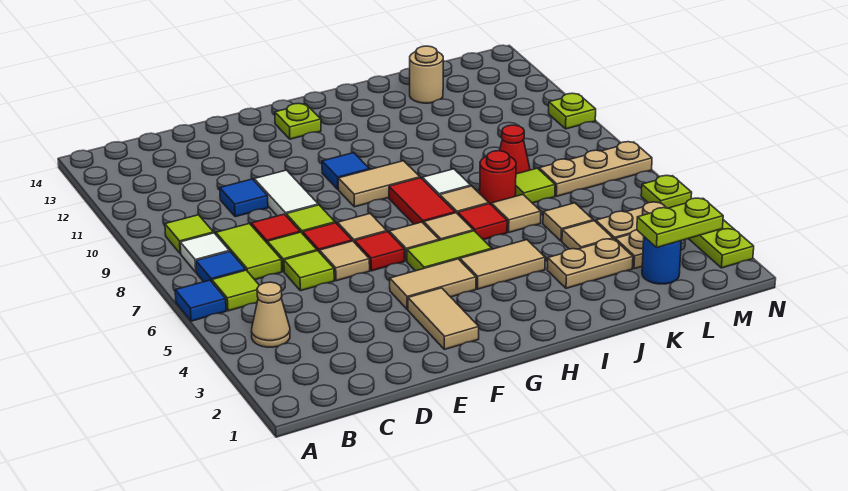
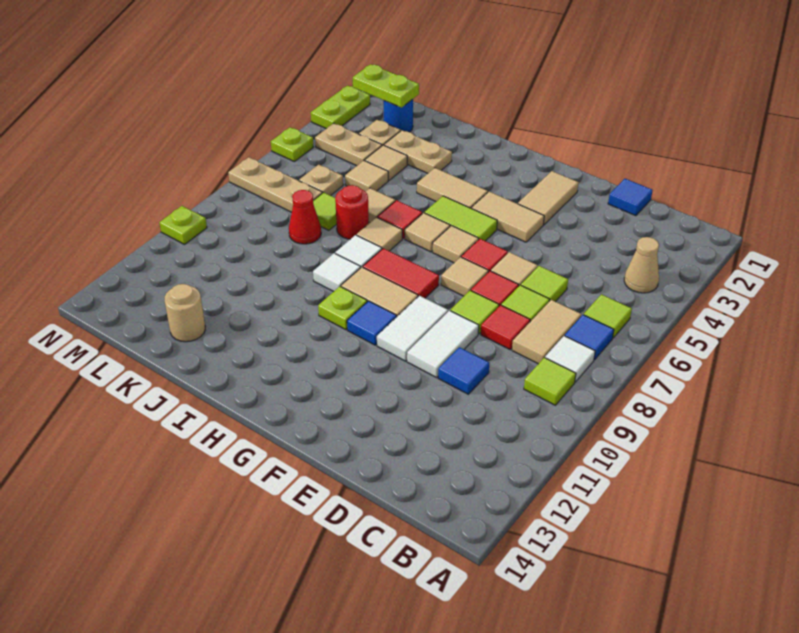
blue tile A6 level 1 -> blue tile D1 level 1
lime tile C7:C8 level 1 -> tan tile C7:C8 level 1
none -> white tile F9:F10 level 1
lime plate G13 level 1 -> lime plate H10 level 1
red tile H7:H8 level 1 -> red tile G8:H8 level 1
none -> white tile I9 level 1
none -> tan plate L6 level 1

